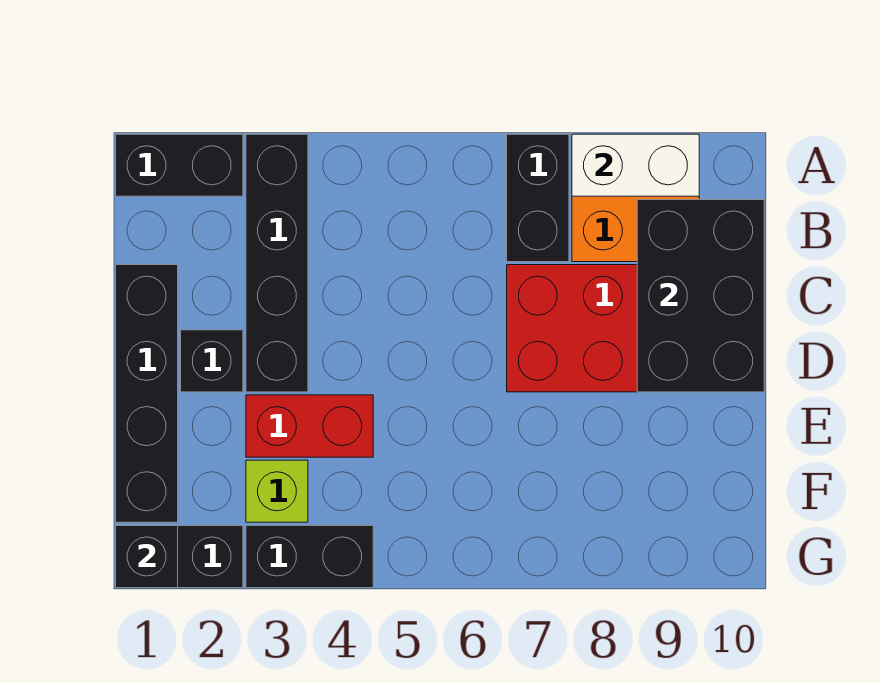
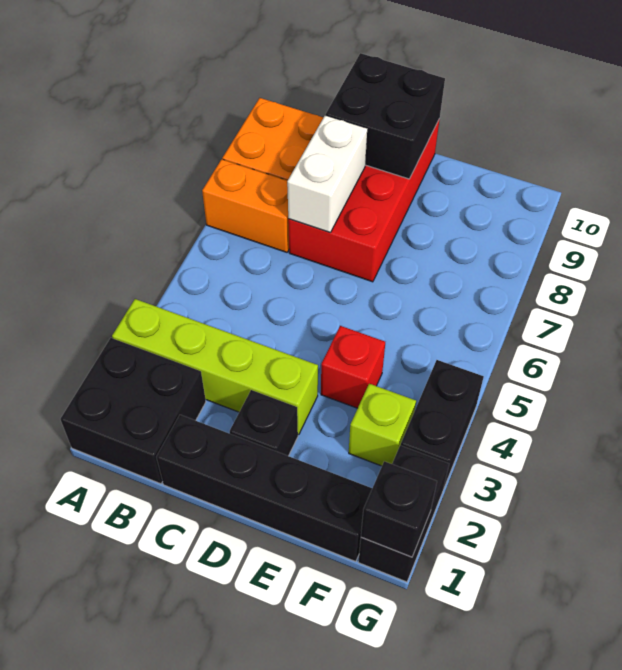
black brick A1:A2 level 1 -> black brick A1:B2 level 1
black brick A3:D3 level 1 -> lime brick A3:D3 level 1
black brick A7:B7 level 1 -> orange brick A7:B7 level 1
white brick A8:A9 level 2 -> white brick C7:C8 level 2
black brick B9:D10 level 2 -> black brick C9:D10 level 2
red brick E3:E4 level 1 -> red brick E4 level 1

